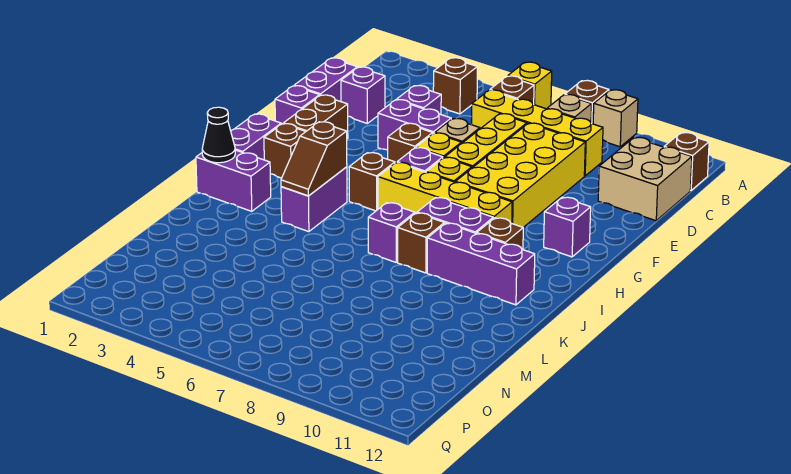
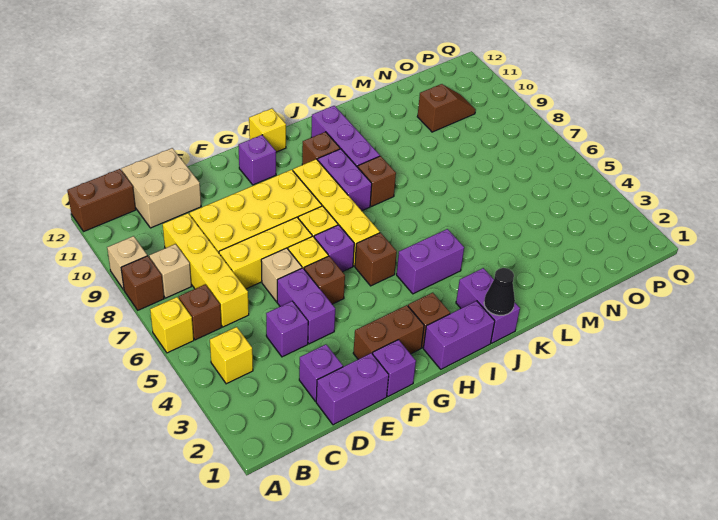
brown brick B4 level 1 -> yellow brick B4 level 1
brown brick B12 level 1 -> brown brick A12:B12 level 1
none -> yellow brick H12 level 1
brown slope I4:J4 level 2 top I -> brown slope N10:O10 level 1 top N
purple brick J7 level 1 -> none

